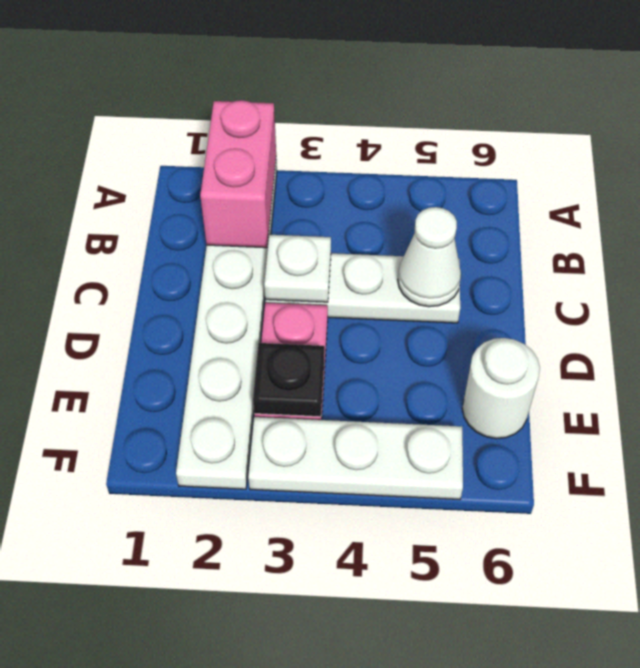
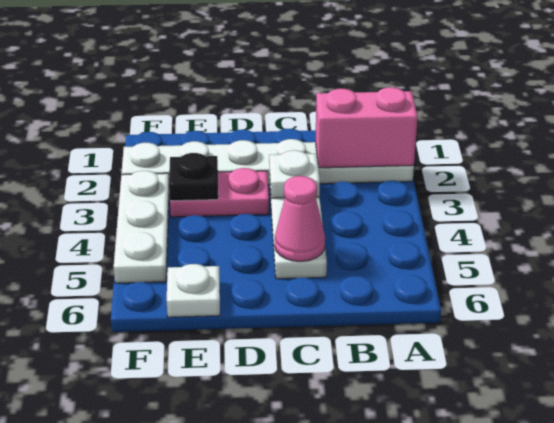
white cone C5 level 2 -> pink cone C5 level 2
white round brick E6 level 1 -> white plate E6 level 1

